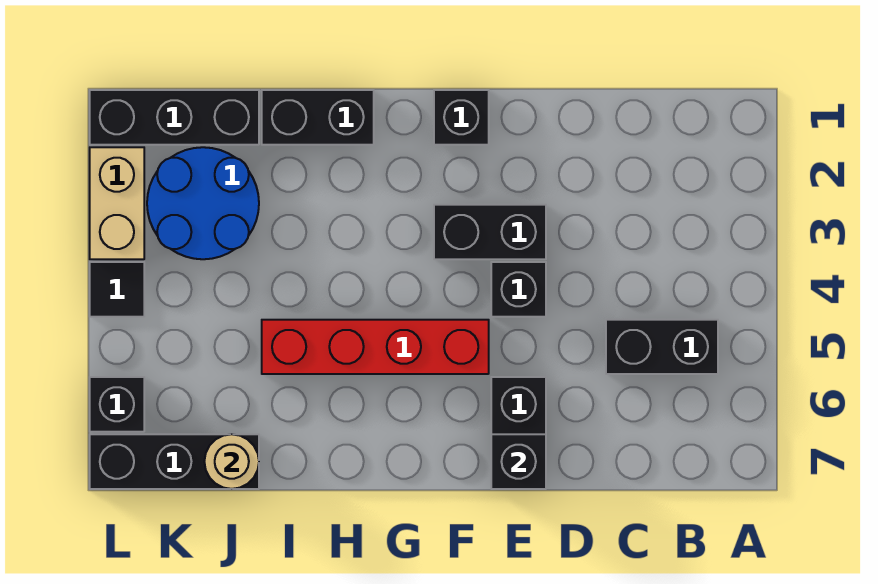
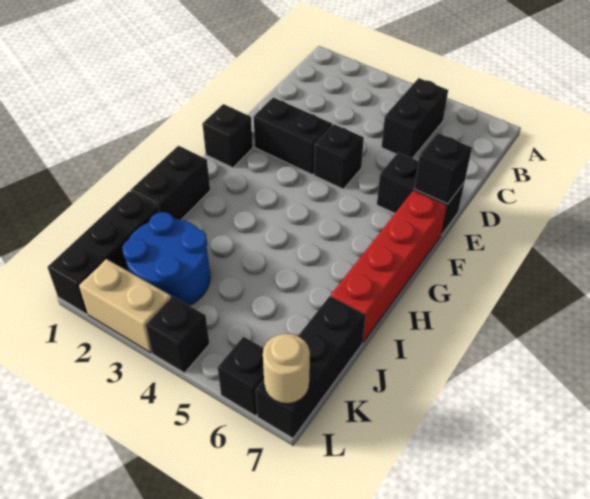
black brick E3:F3 level 1 -> black brick E2:E3 level 1
red brick F5:I5 level 1 -> red brick F7:I7 level 1
tan round brick J7 level 2 -> tan round brick L7 level 2
black tile L4 level 1 -> black brick L4 level 1

